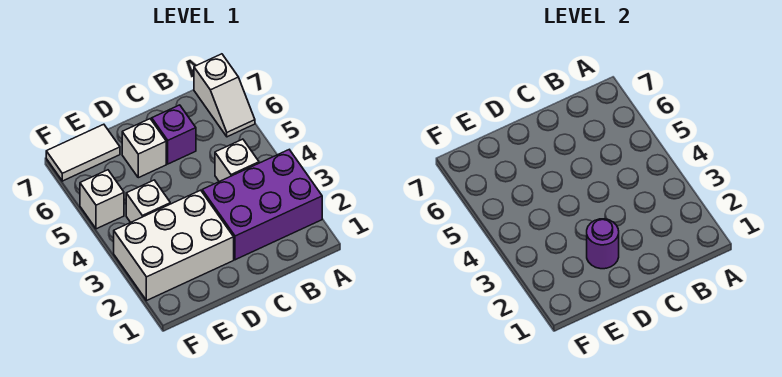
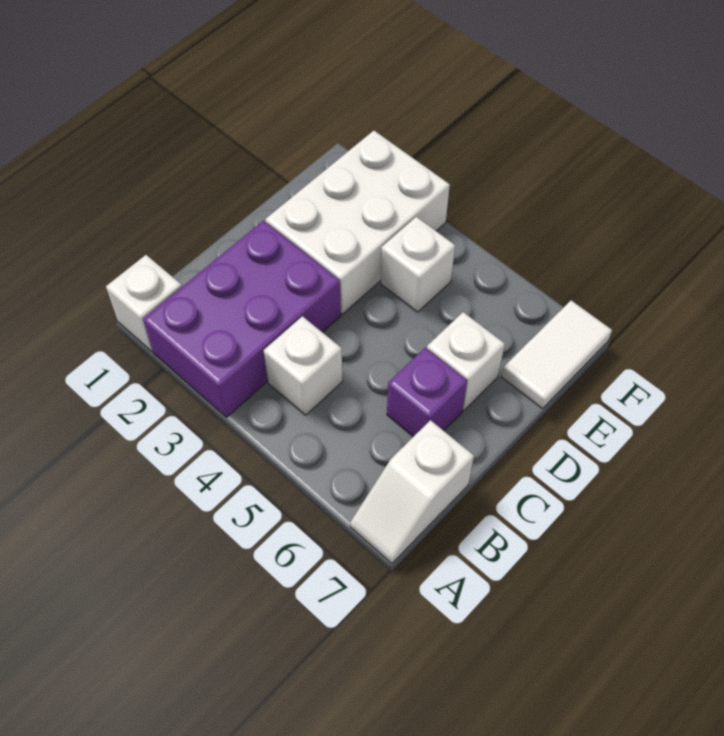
white slope A6:A7 level 1 top 7 -> white slope A7:B7 level 1 top B
purple round brick D2 level 2 -> none
white brick F5 level 1 -> white brick A1 level 1

